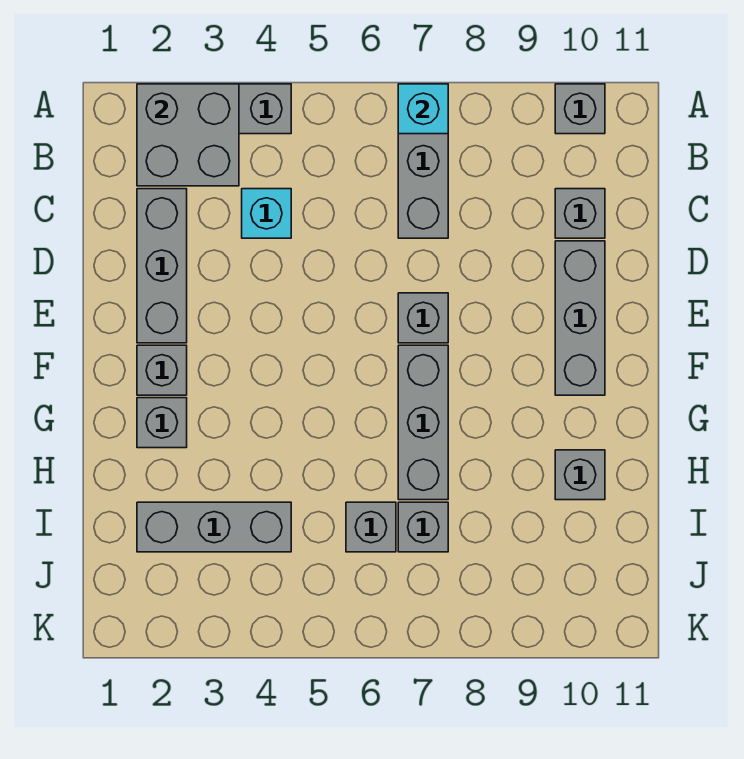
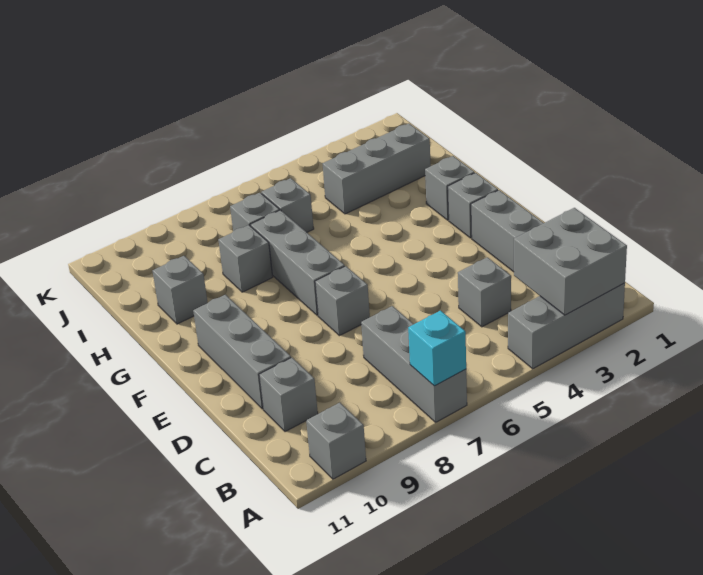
cyan brick C4 level 1 -> grey brick C4 level 1
none -> grey brick H8 level 1

